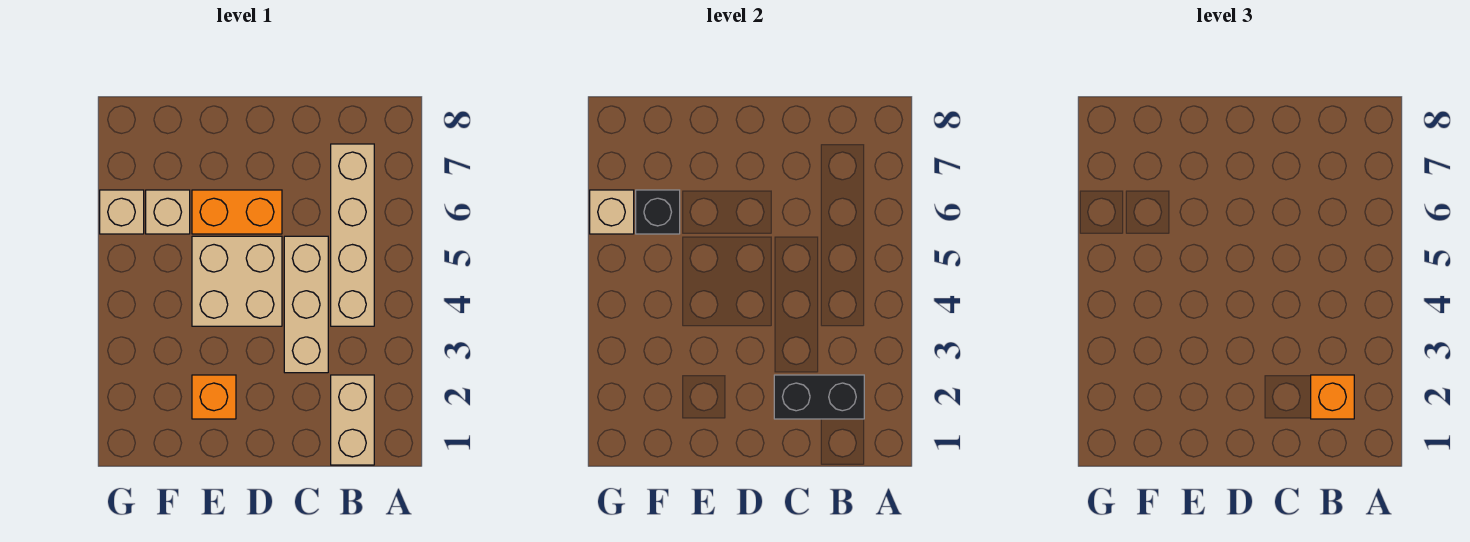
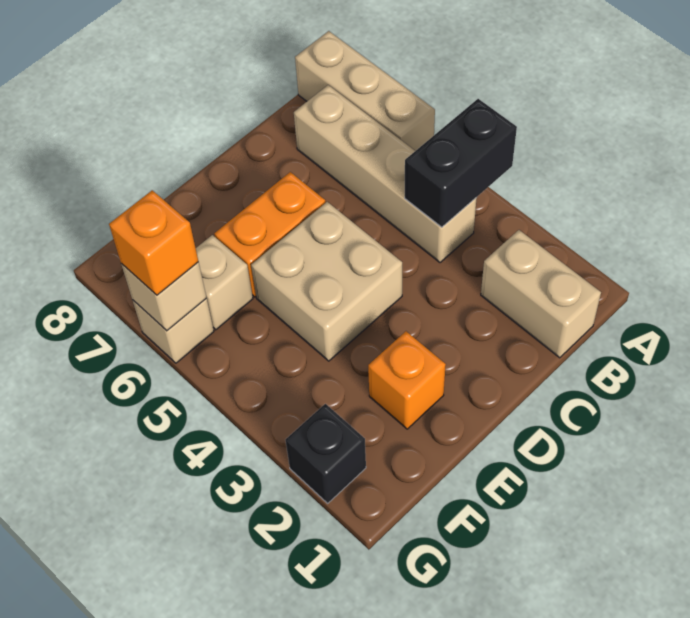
black brick B2:C2 level 2 -> black brick A4:B4 level 2
orange brick B2 level 3 -> orange brick G6 level 3
tan brick C3:C5 level 1 -> tan brick A6:A8 level 1
black brick F6 level 2 -> black brick G2 level 1

